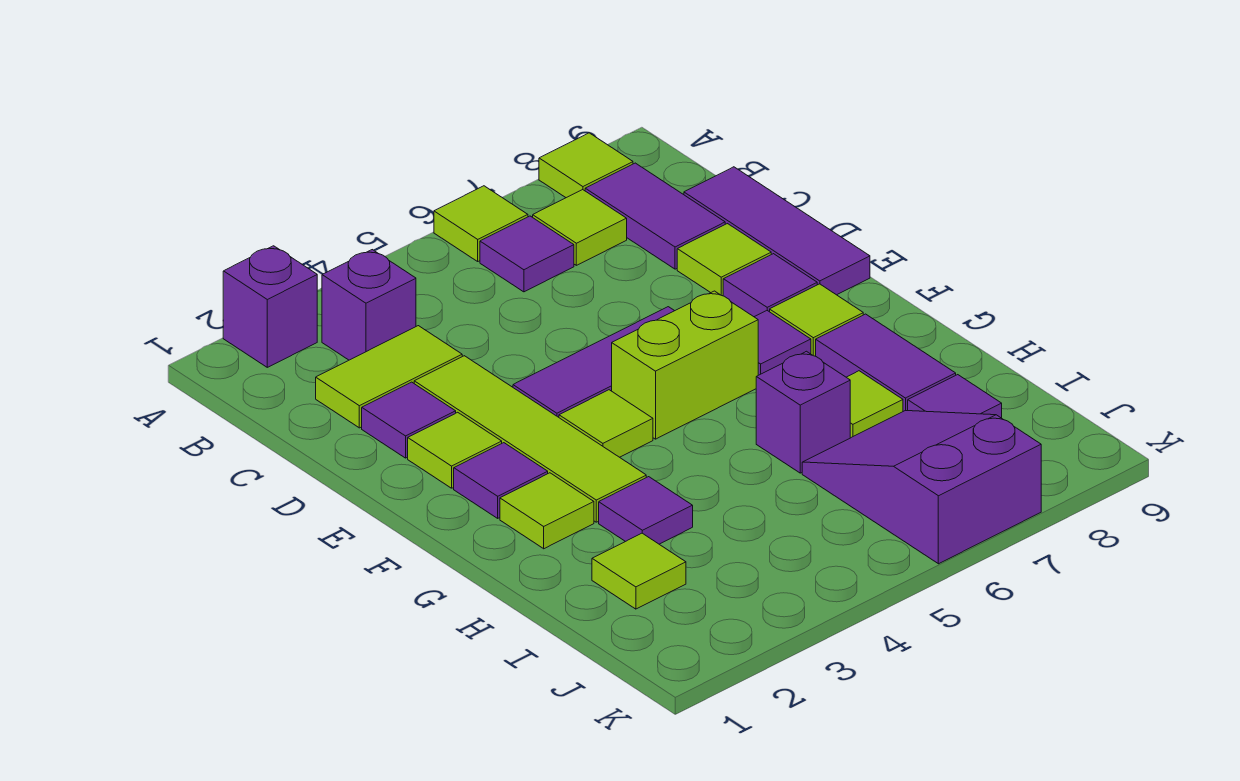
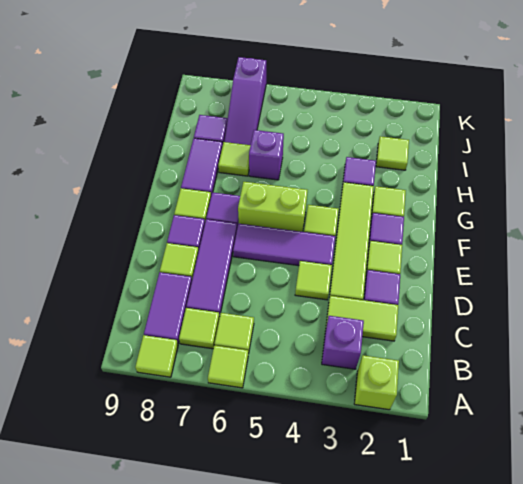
purple brick A2 level 1 -> lime brick A2 level 1
purple tile B6 level 1 -> lime tile B6 level 1
purple tile C9:E9 level 1 -> purple tile C7:E7 level 1
none -> lime tile D4 level 1
purple slope I6:K7 level 1 top K -> purple slope I7:K7 level 1 top K

